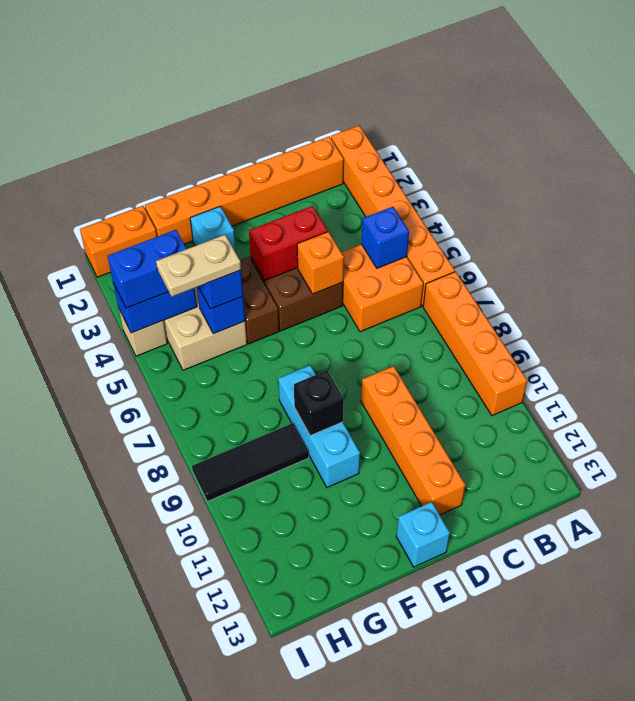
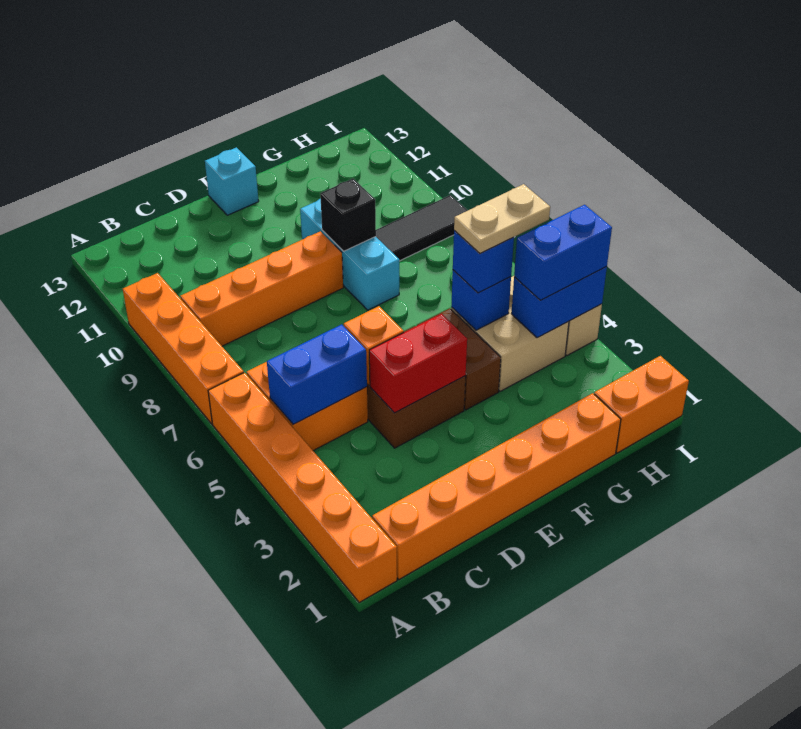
blue brick B5 level 2 -> blue brick B5:C5 level 2
orange brick D9:D12 level 1 -> orange brick B9:E9 level 1
cyan brick F2 level 1 -> none

